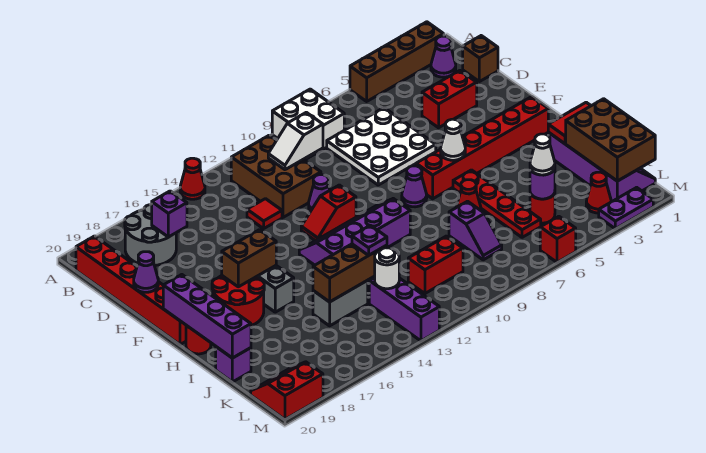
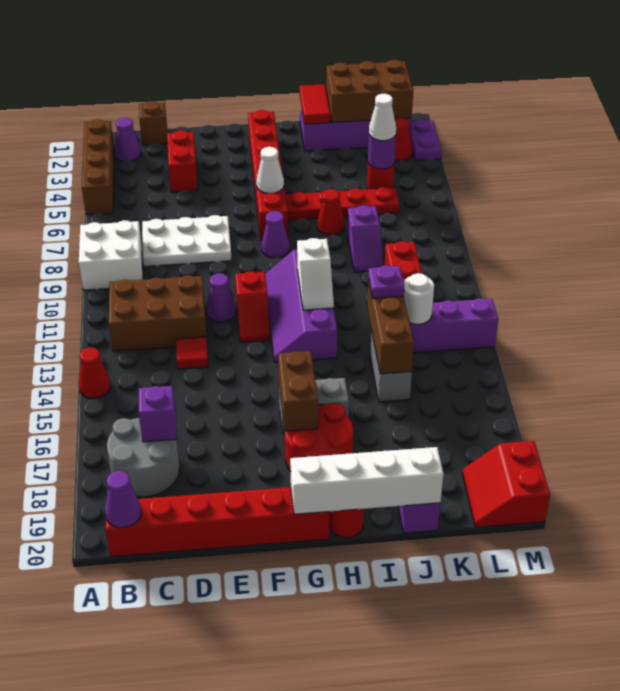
white plate C6:E8 level 1 -> white plate C7:E8 level 1
white slope C10:C11 level 2 top 10 -> white slope H11:H12 level 2 top 11
purple cone E20 level 2 -> purple cone B20 level 2
purple brick G20:J20 level 2 -> white brick G20:J20 level 2
purple slope J8:K8 level 1 top J -> purple slope J8:J9 level 1 top 8
red brick M6 level 1 -> none

